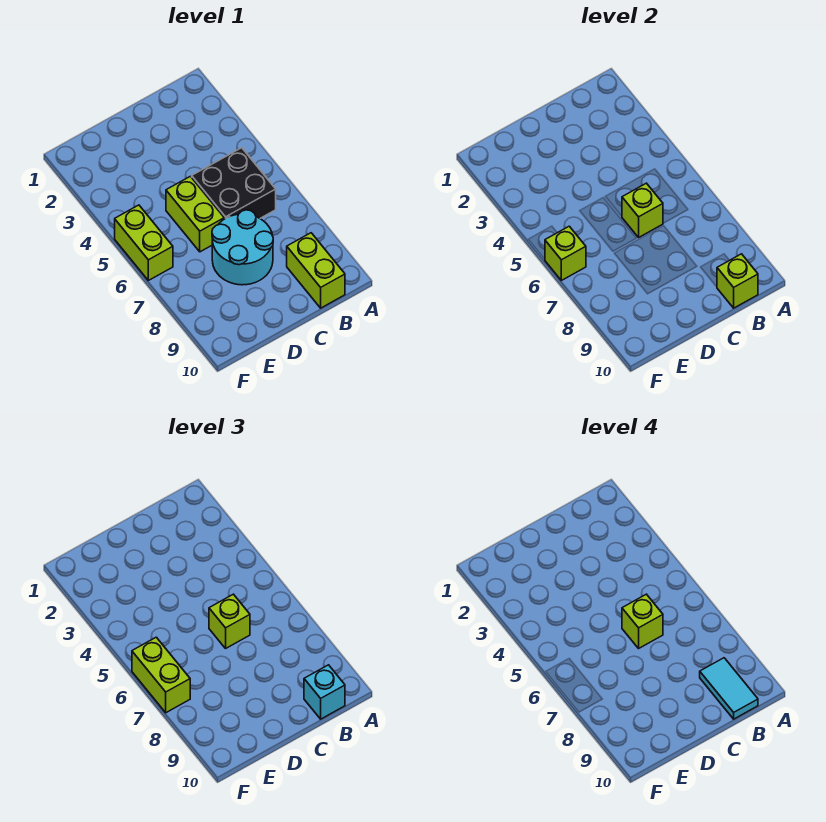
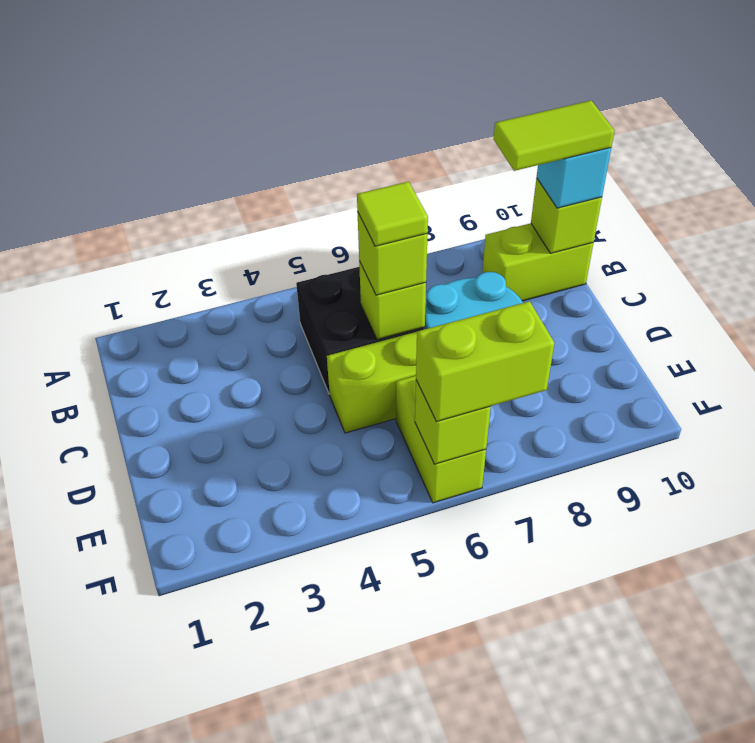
cyan tile B9:B10 level 4 -> lime tile B9:B10 level 4
lime brick C6 level 4 -> lime tile C6 level 4
lime brick F5:F6 level 1 -> lime brick E6:F6 level 1

